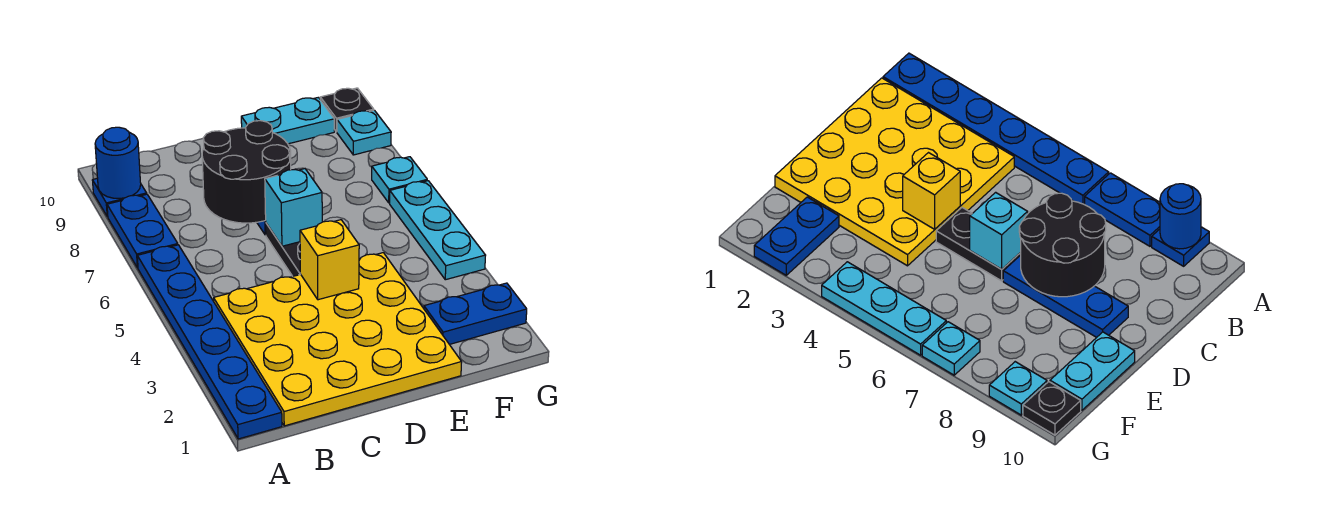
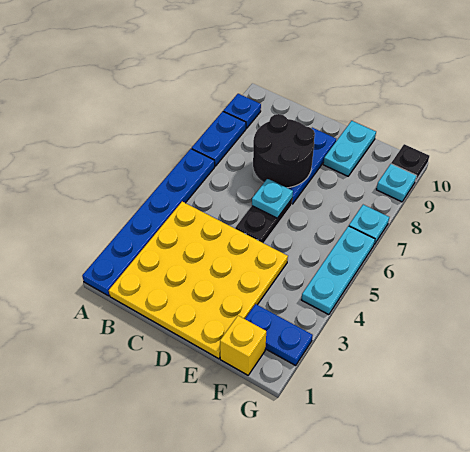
blue round brick A9 level 2 -> none
yellow brick D4 level 2 -> yellow brick F1 level 1
cyan brick D6 level 2 -> cyan plate D6 level 2
cyan plate E10:F10 level 1 -> cyan plate E9:E10 level 1

